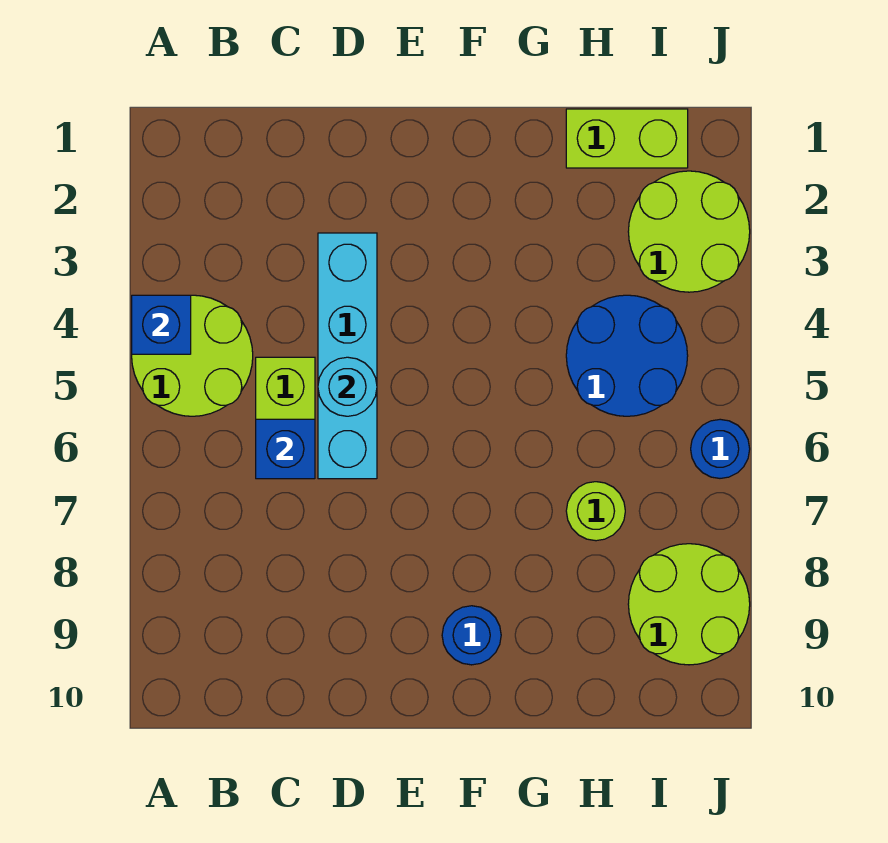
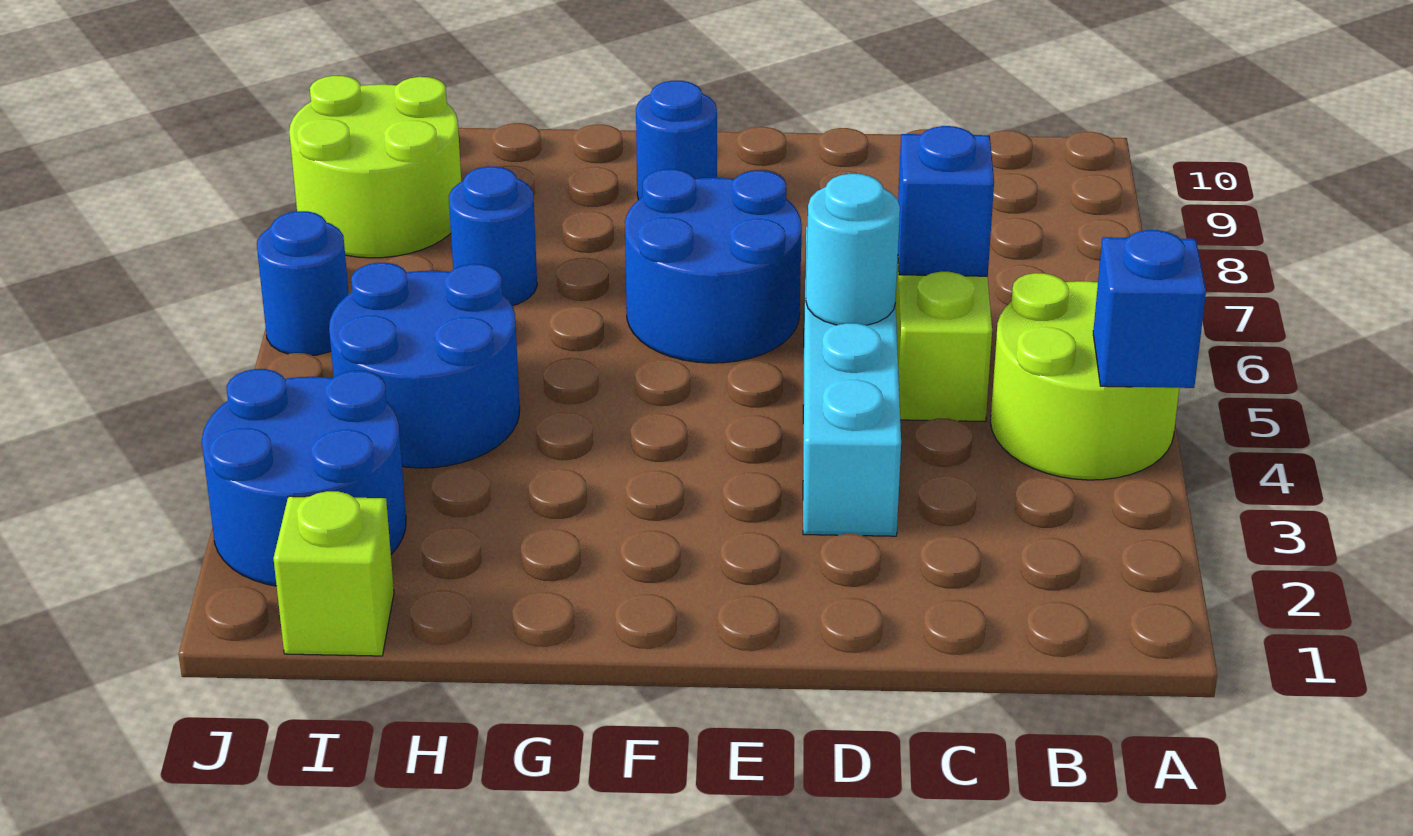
none -> blue round brick E6:F7 level 1
lime brick H1:I1 level 1 -> lime brick I1 level 1
lime round brick H7 level 1 -> blue round brick H7 level 1
lime round brick I2:J3 level 1 -> blue round brick I2:J3 level 1

